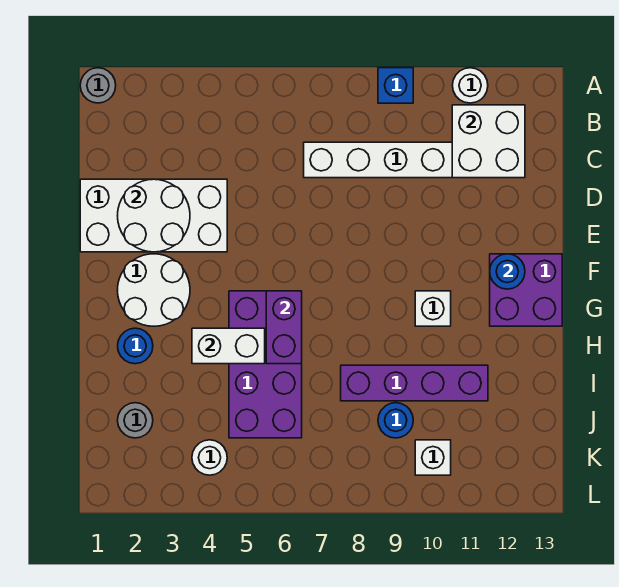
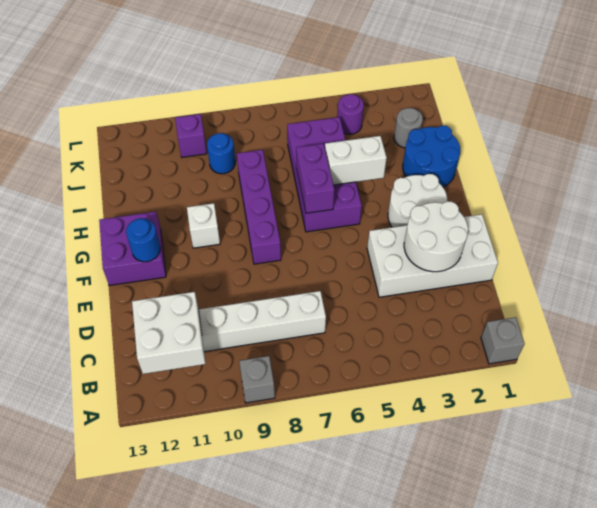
grey round brick A1 level 1 -> grey brick A1 level 1
blue brick A9 level 1 -> grey brick A9 level 1
white round brick A11 level 1 -> none
blue round brick H2 level 1 -> blue round brick H1:I2 level 1
purple brick I8:I11 level 1 -> purple brick F8:I8 level 1
white round brick K4 level 1 -> purple round brick K4 level 1
white brick K10 level 1 -> purple brick K10 level 1

